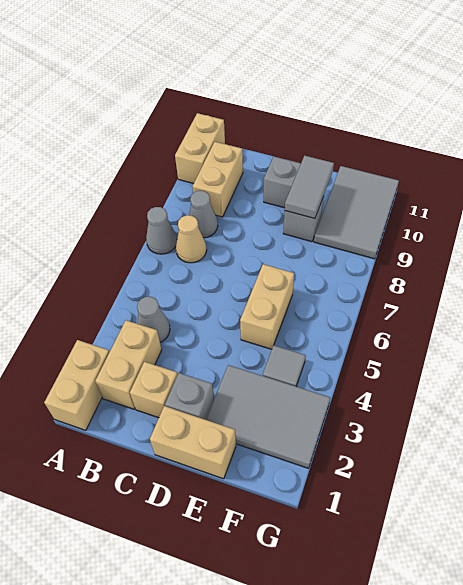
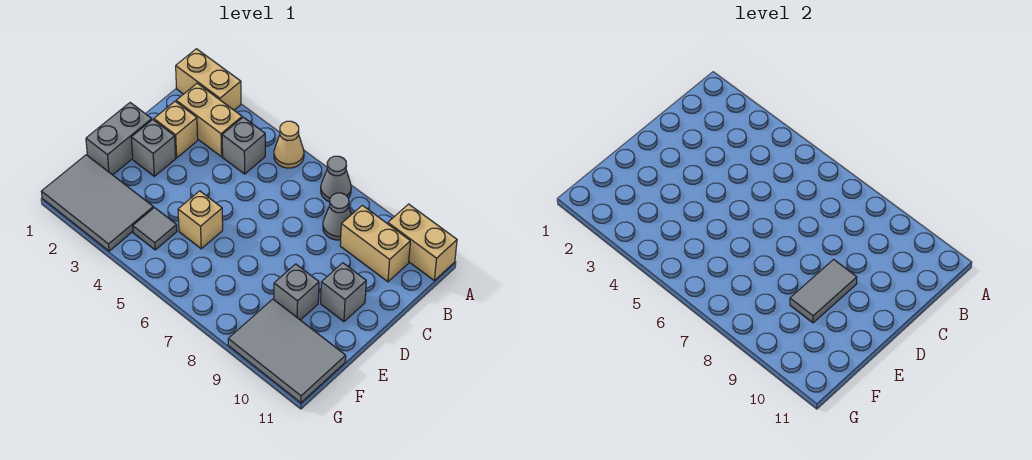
grey cone B4 level 1 -> grey brick B4 level 1
tan cone B7 level 1 -> tan cone A5 level 1
tan brick D1:E1 level 1 -> grey brick D1:E1 level 1
grey tile E2:G3 level 1 -> grey tile F1:G3 level 1
tan brick E5:E6 level 1 -> tan brick E5 level 1
grey tile E9:E10 level 2 -> grey tile D9:E9 level 2

